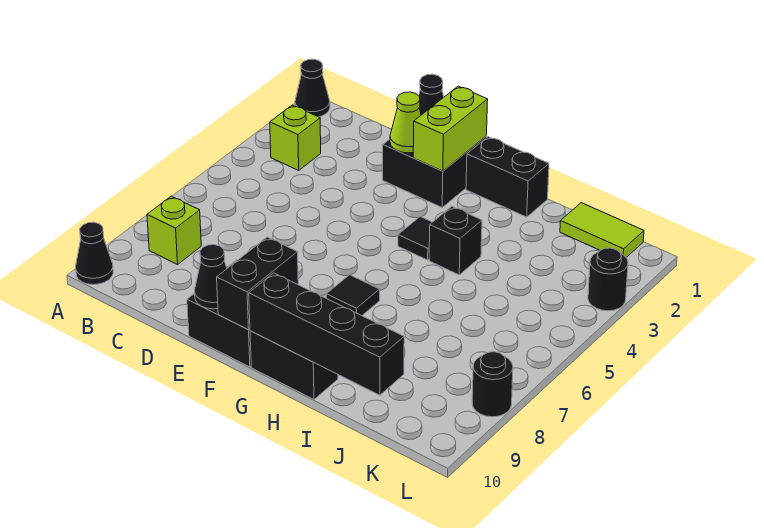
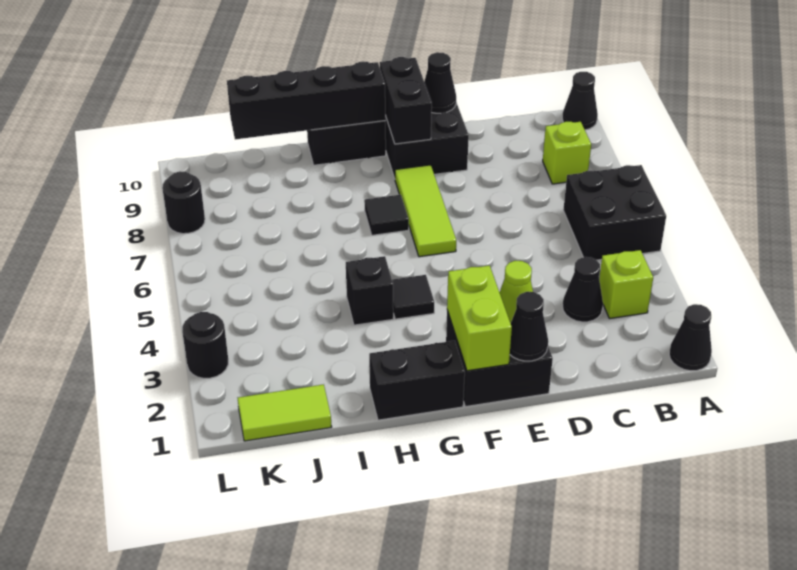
none -> black brick A5:B6 level 1
none -> black cone C3 level 1
none -> lime tile F6:F8 level 1

